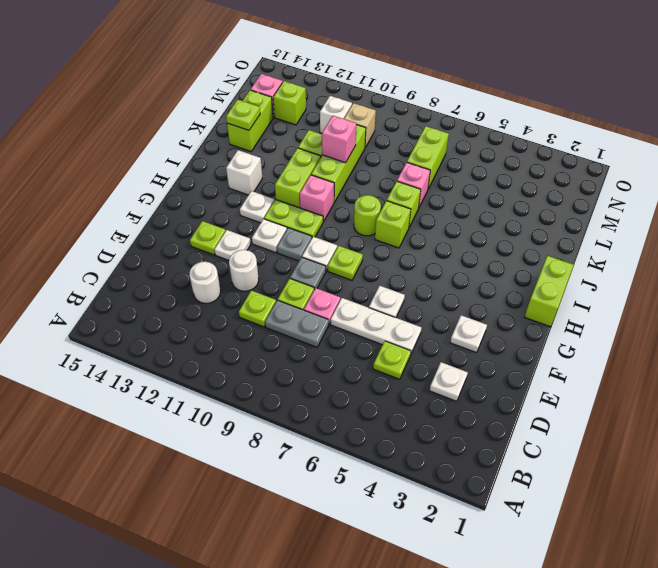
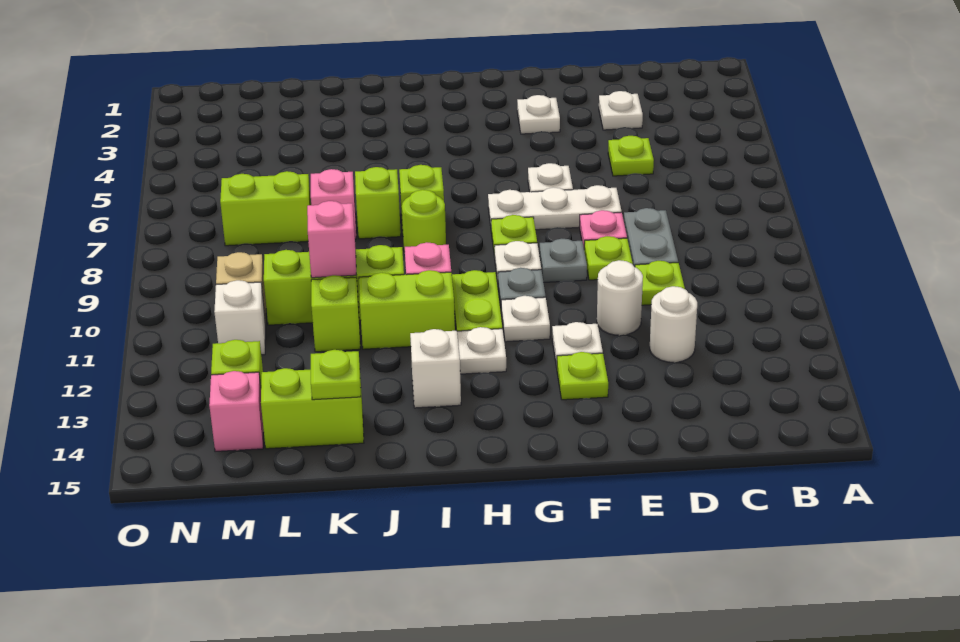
white plate E5:E7 level 1 -> white plate E7:G7 level 1
lime brick H1:I1 level 1 -> none

